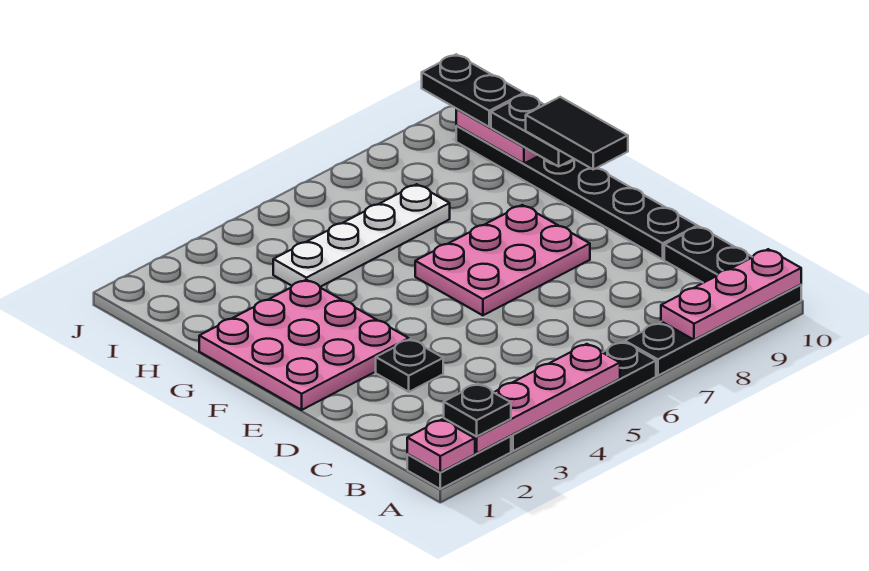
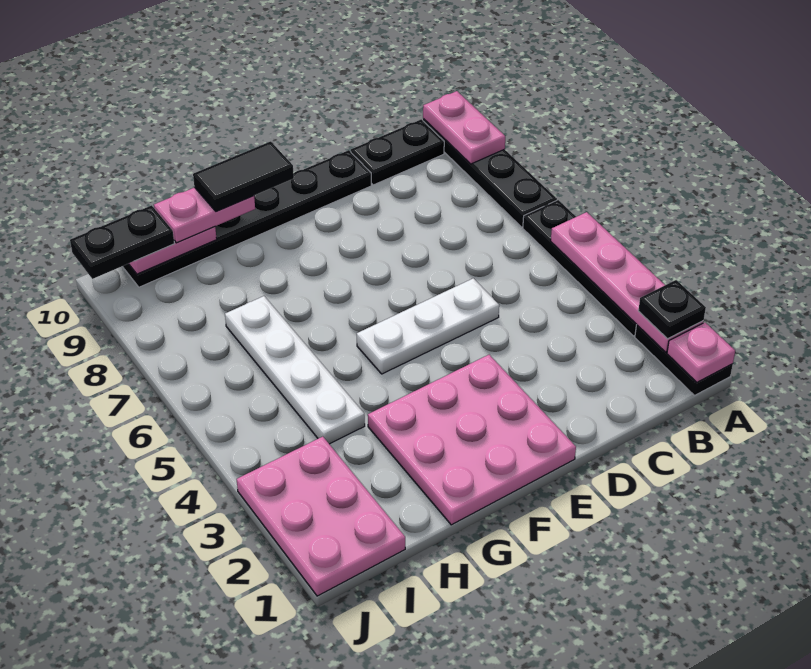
pink plate A8:A10 level 2 -> pink plate A9:A10 level 2
black plate D3 level 1 -> none
none -> white plate D5:F5 level 1
pink plate E6:F8 level 1 -> pink plate I1:J3 level 1
black plate G10:H10 level 3 -> pink plate G10:H10 level 3

